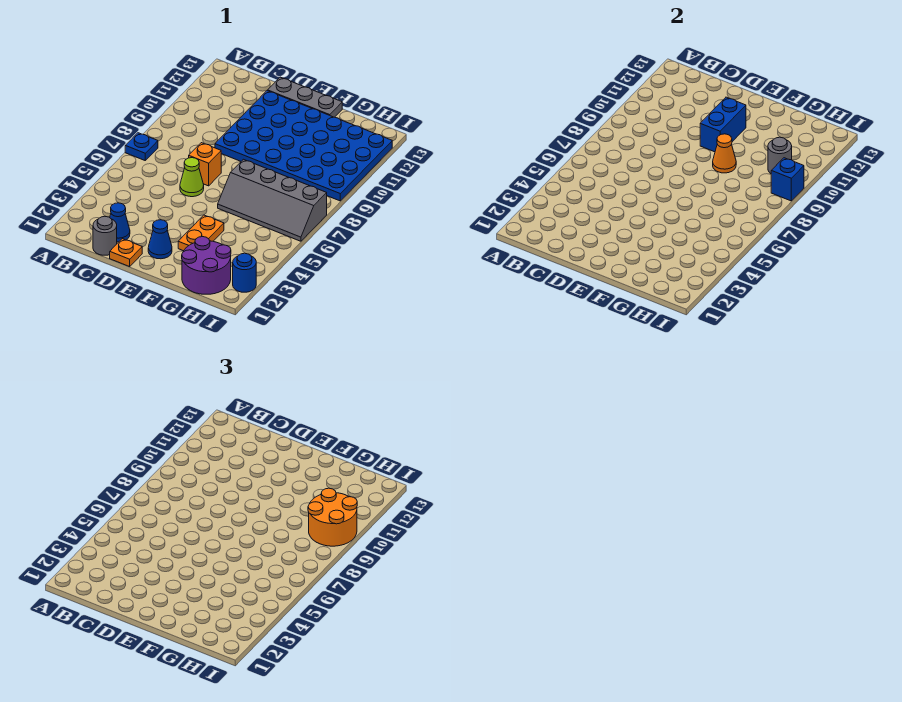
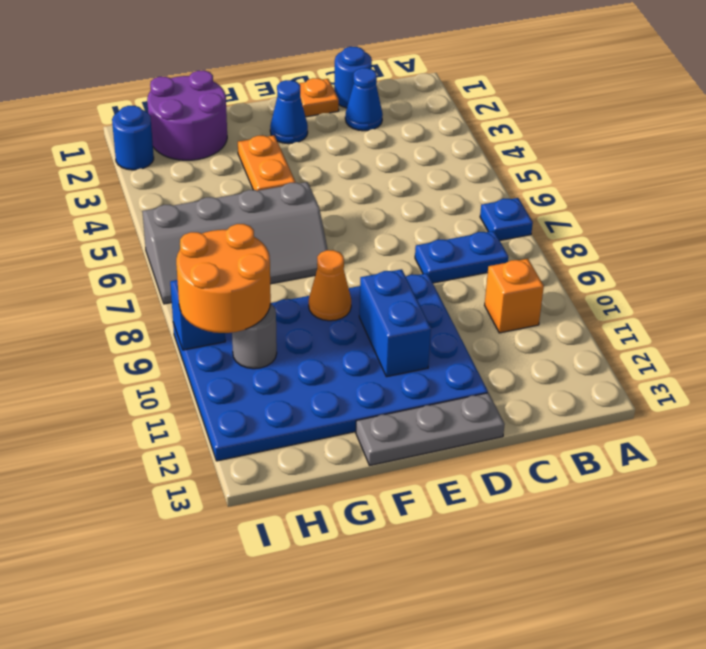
none -> blue plate B8:C8 level 1
grey round brick C1 level 1 -> blue round brick C1 level 1
lime cone D6 level 1 -> none
orange brick D7 level 1 -> orange brick B10 level 1
grey slope F6:I7 level 1 top 7 -> grey slope F6:I7 level 1 top 6

